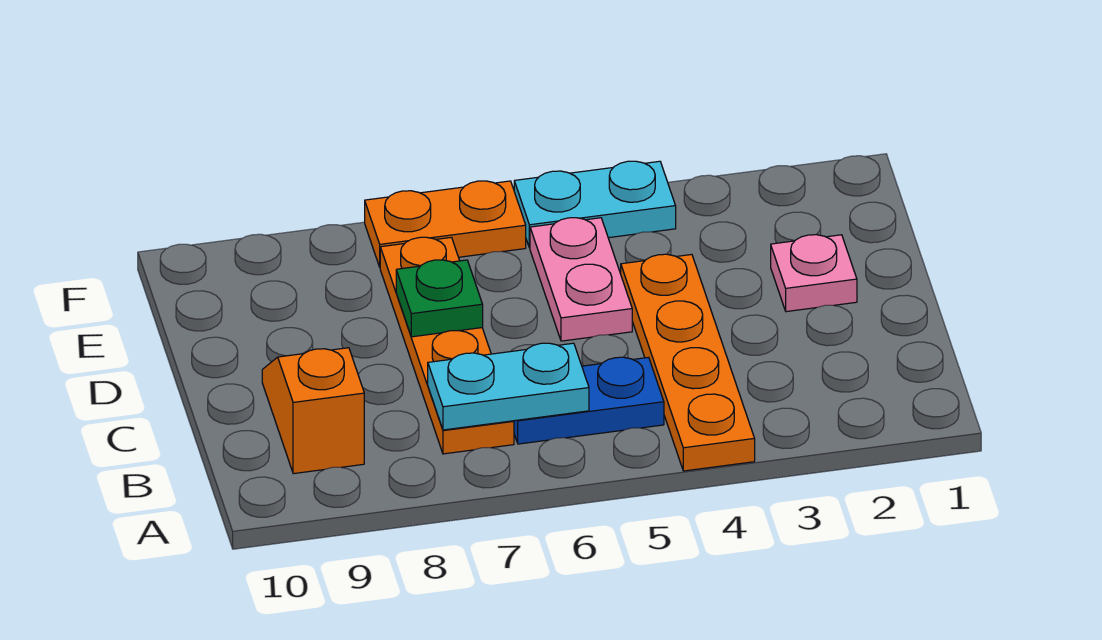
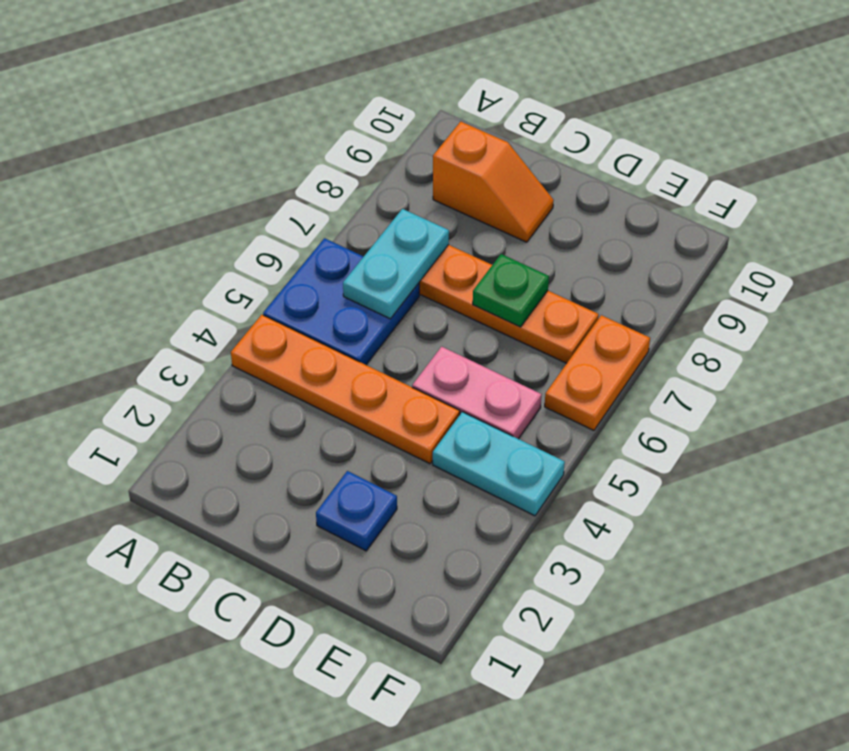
blue plate B5:B6 level 1 -> blue plate A5:B6 level 1
pink plate D2 level 1 -> blue plate D2 level 1
cyan plate F4:F5 level 1 -> cyan plate E4:F4 level 1

